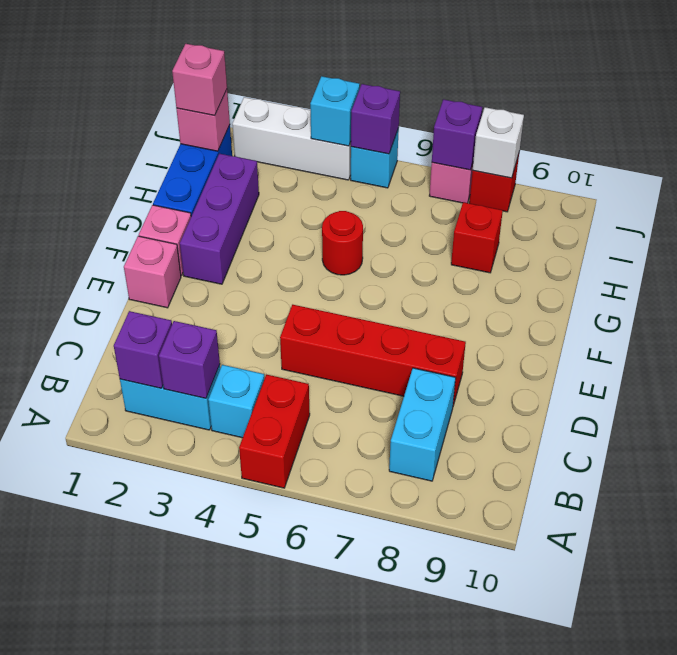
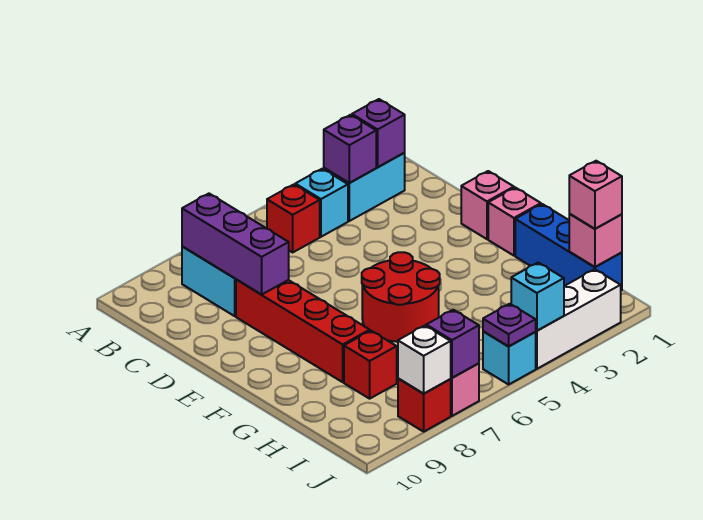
red brick A5:B5 level 1 -> red brick B5 level 1
red brick D5:D8 level 1 -> red brick D8:G8 level 1
purple brick F2:H2 level 1 -> purple brick B8:D8 level 2
red round brick G5 level 1 -> red round brick F5:G6 level 1
purple brick J5 level 2 -> purple plate J5 level 2

